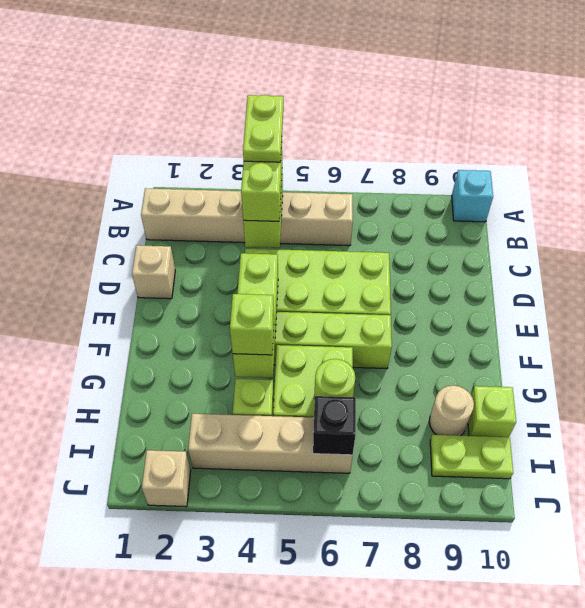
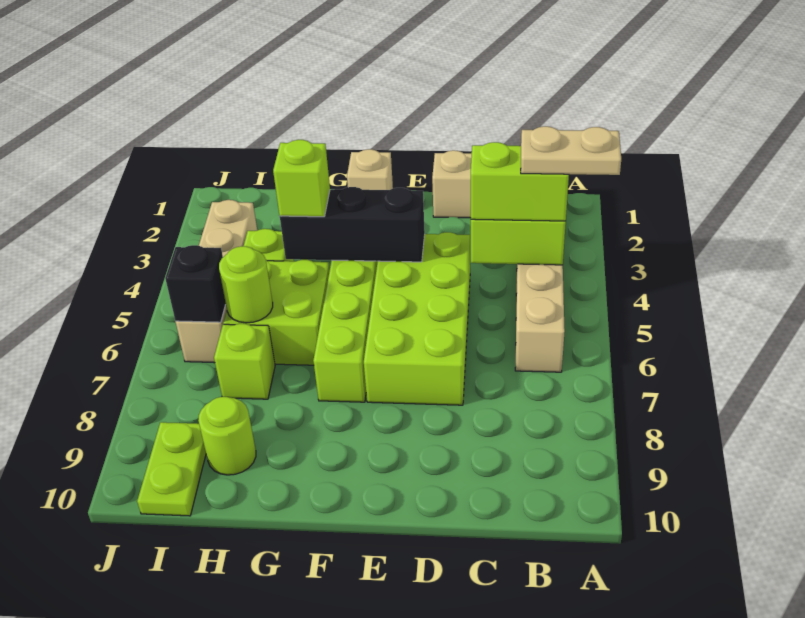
lime plate A4:B4 level 4 -> tan plate A4:B4 level 4
cyan brick A10 level 1 -> none
lime brick E4:G4 level 2 -> black brick E4:G4 level 2
tan round brick H9 level 1 -> lime round brick H9 level 1
lime brick H10 level 1 -> lime brick H7 level 1
tan brick J2 level 1 -> tan brick F1 level 1

